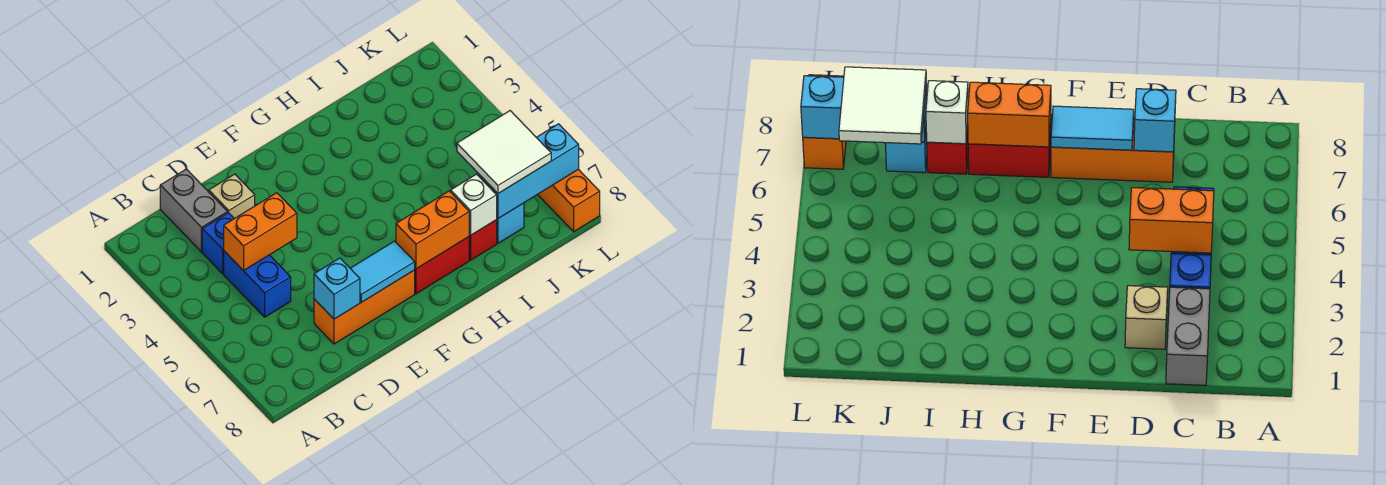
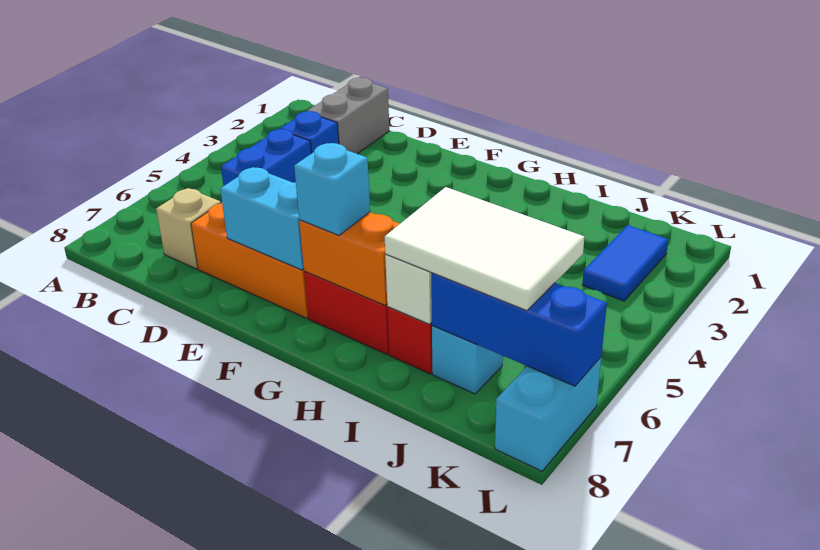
orange brick C4:D4 level 2 -> none
tan brick D2 level 1 -> tan brick C7 level 1
cyan brick D7 level 2 -> cyan brick G7 level 3
cyan tile E7:F7 level 2 -> cyan brick E7:F7 level 2
white tile J6:K7 level 3 -> white tile I6:K7 level 3
cyan brick J7:L7 level 2 -> blue brick J7:L7 level 2
none -> blue tile K2:K3 level 1
orange brick L7:L8 level 1 -> cyan brick L7:L8 level 1

